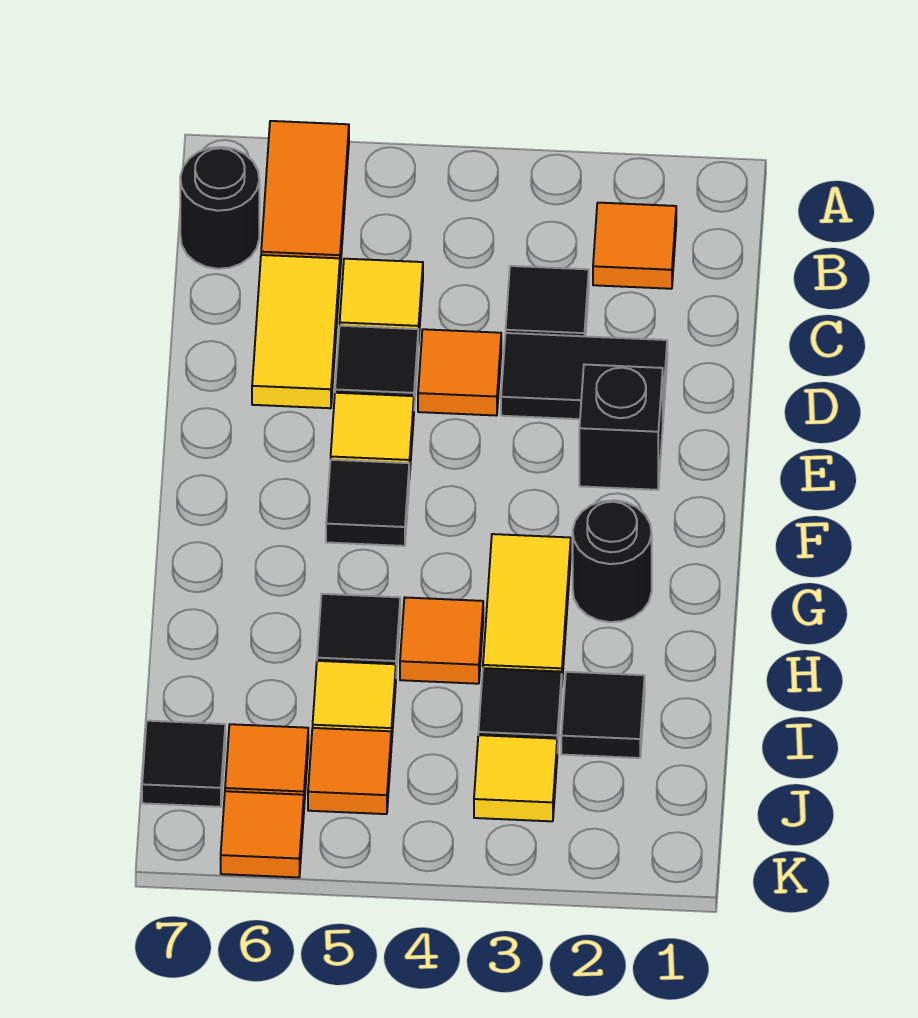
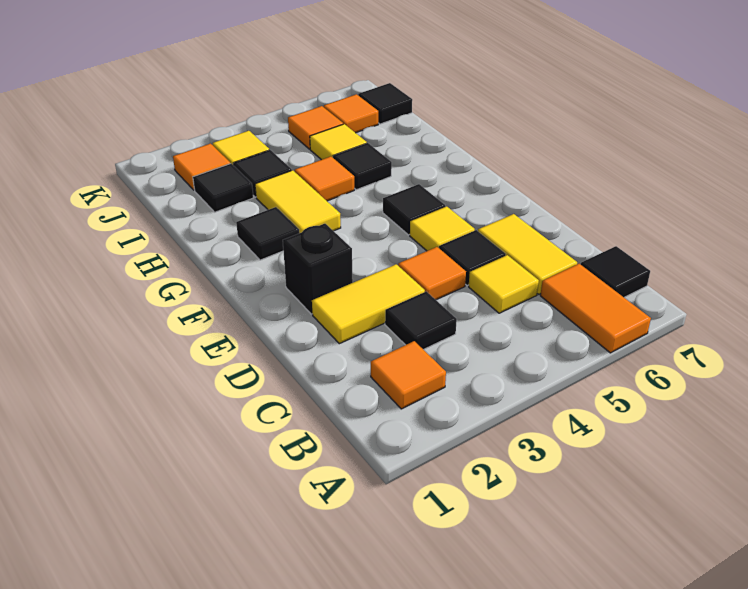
black round brick B7 level 1 -> black tile B7 level 1
black tile D2:D3 level 1 -> yellow tile D2:D3 level 1
black round brick G2 level 1 -> black tile G2 level 1
orange tile K6 level 1 -> orange tile J2 level 1

